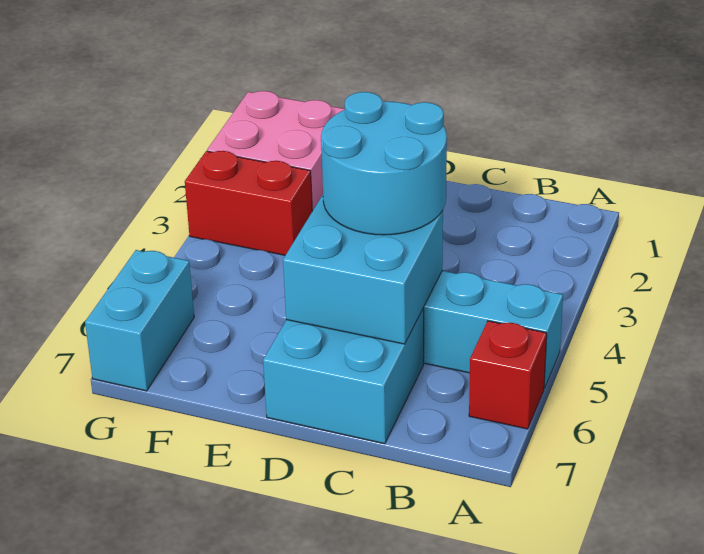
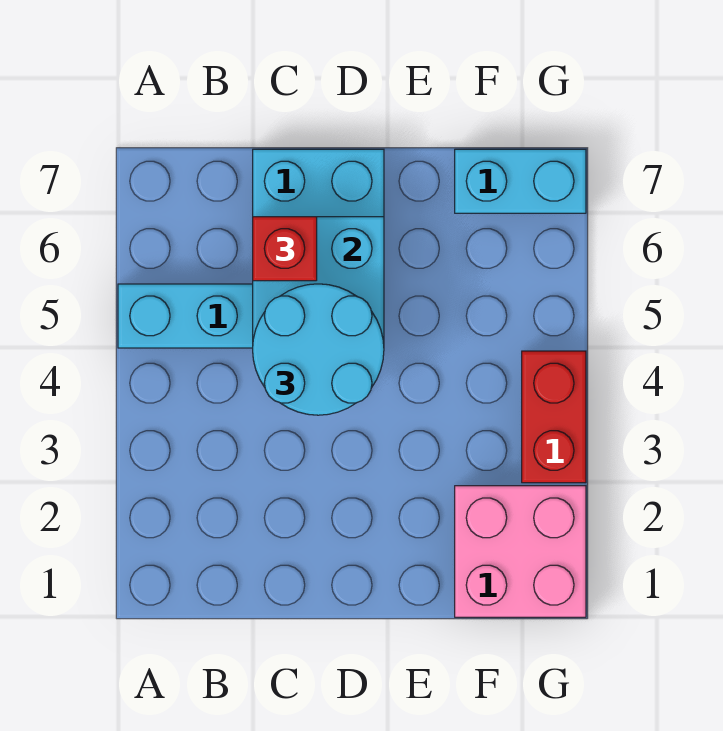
red brick A6 level 1 -> red brick C6 level 3
red brick F3:G3 level 1 -> red brick G3:G4 level 1
cyan brick G6:G7 level 1 -> cyan brick F7:G7 level 1

